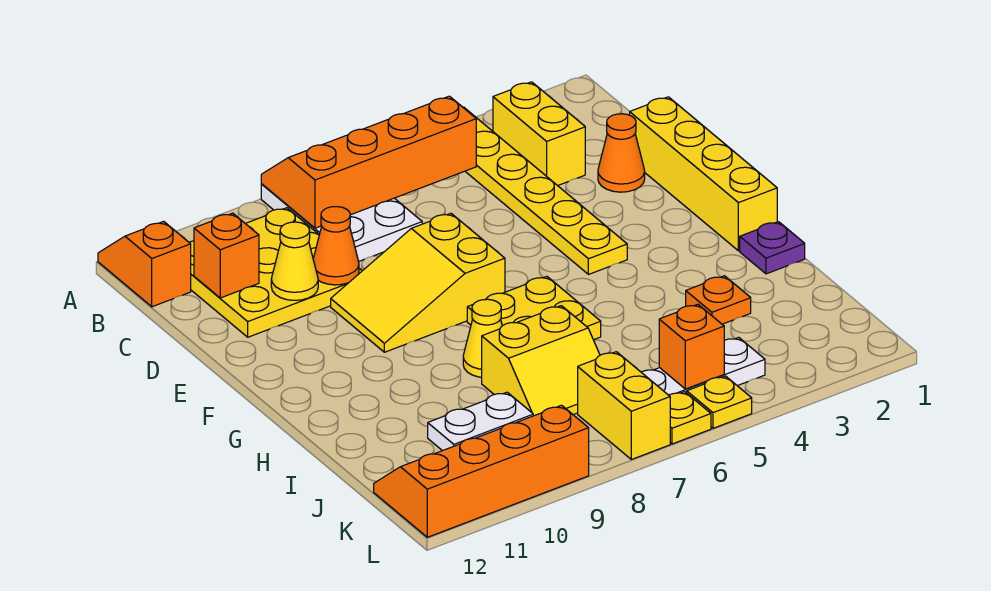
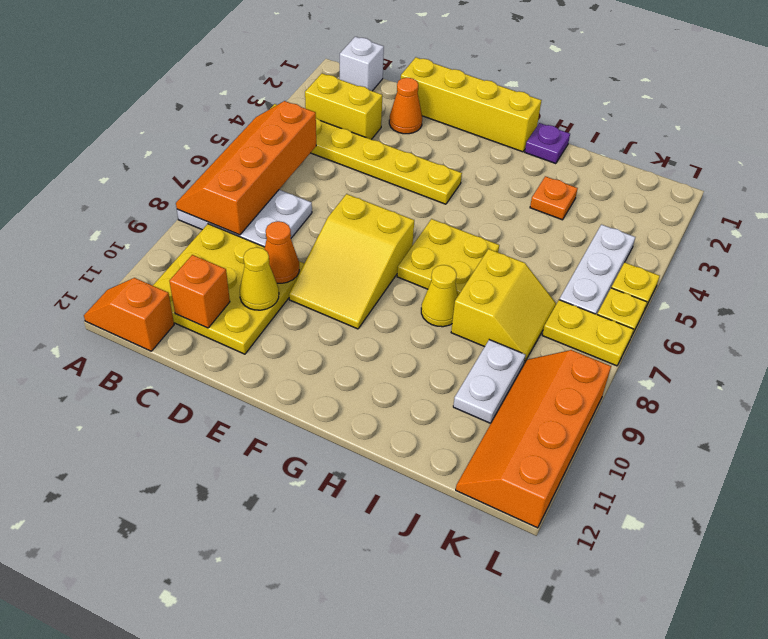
none -> white brick B1 level 1
orange brick K5 level 2 -> none
yellow brick K7:L7 level 1 -> yellow plate K7:L7 level 1

